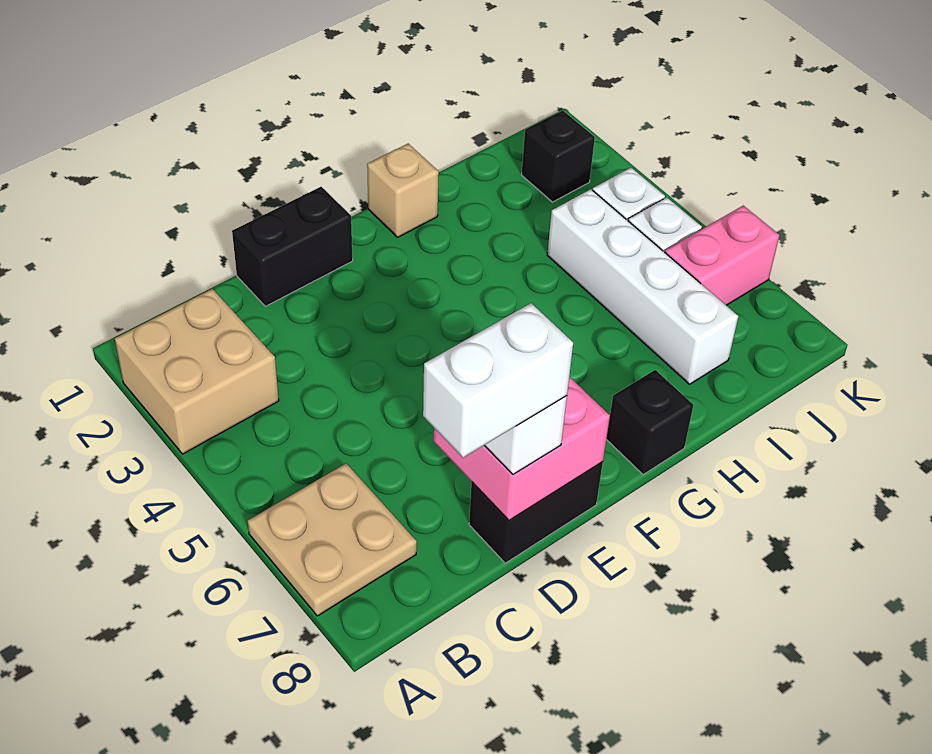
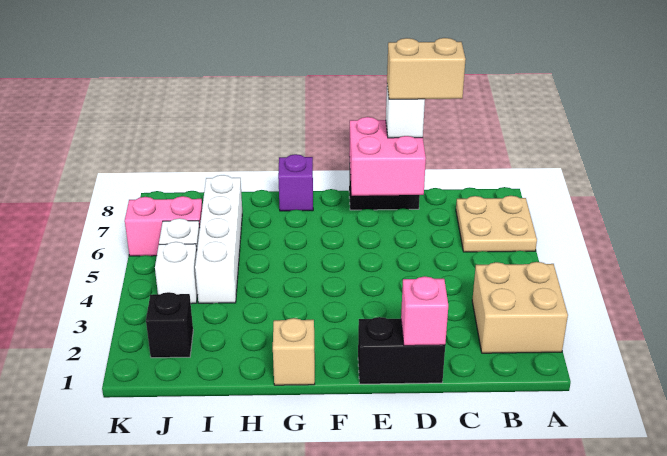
white brick C8:D8 level 4 -> tan brick C8:D8 level 4
none -> pink brick D1 level 2
black brick G8 level 1 -> purple brick G8 level 1

